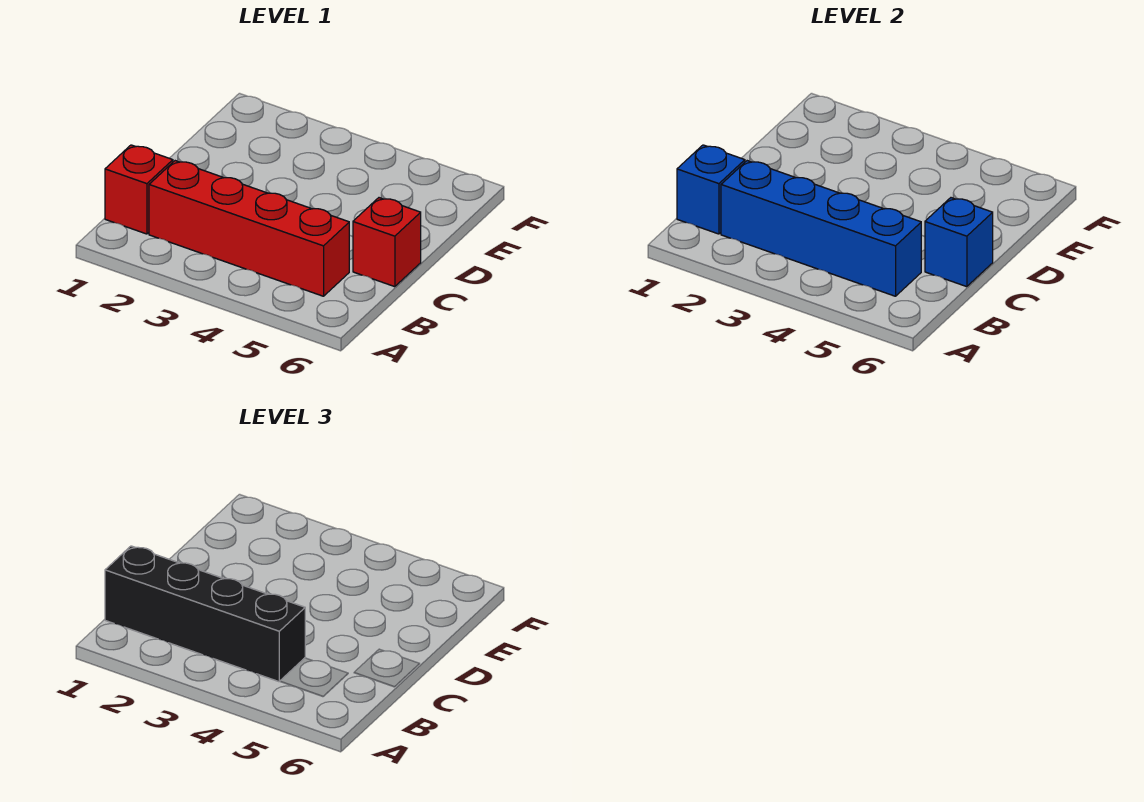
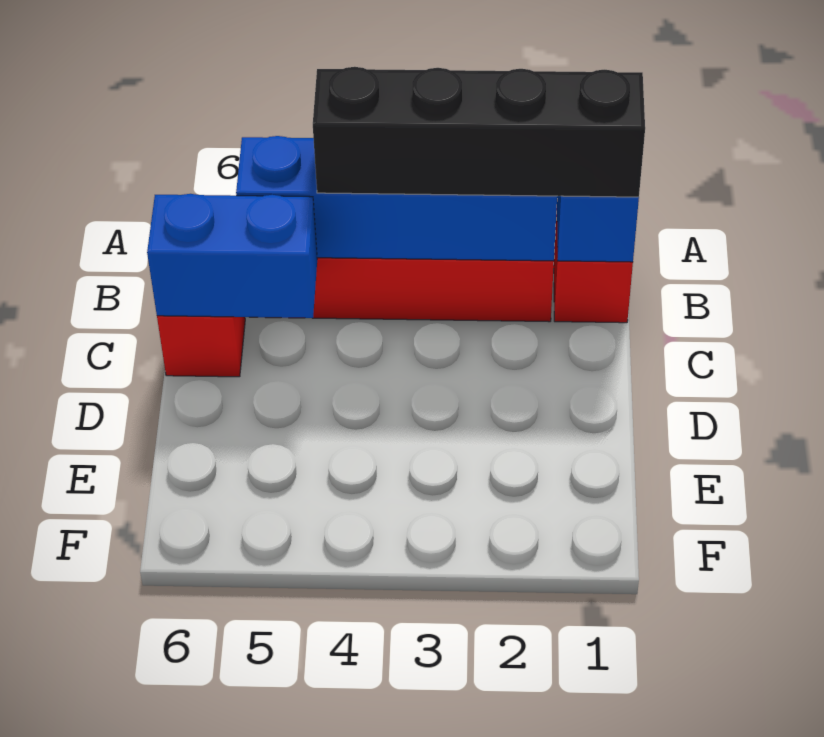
blue brick C6 level 2 -> blue brick C5:C6 level 2

